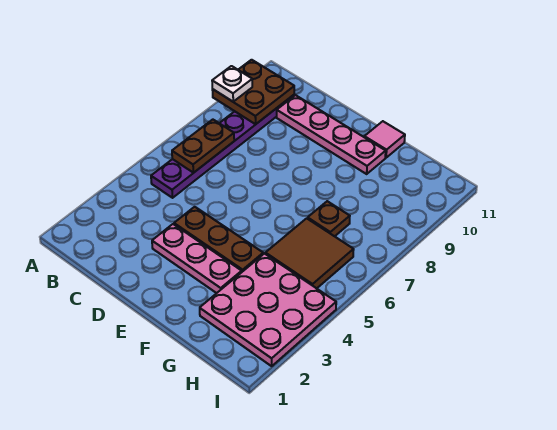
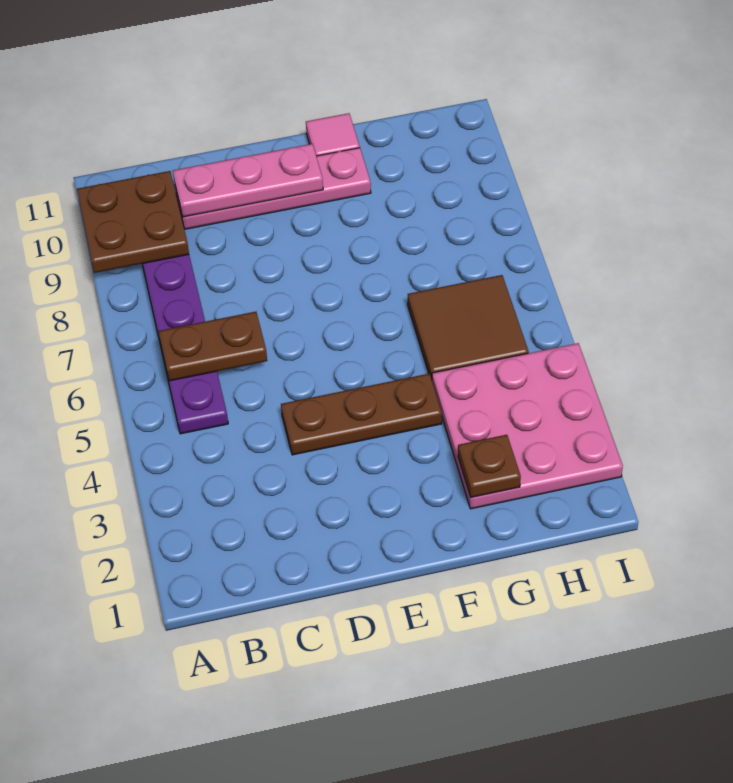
white plate A9 level 3 -> none
brown plate B6:B7 level 2 -> brown plate B6:C6 level 2
pink plate D3:F3 level 1 -> pink plate C10:E10 level 2
brown plate G7 level 1 -> brown plate G2 level 2

